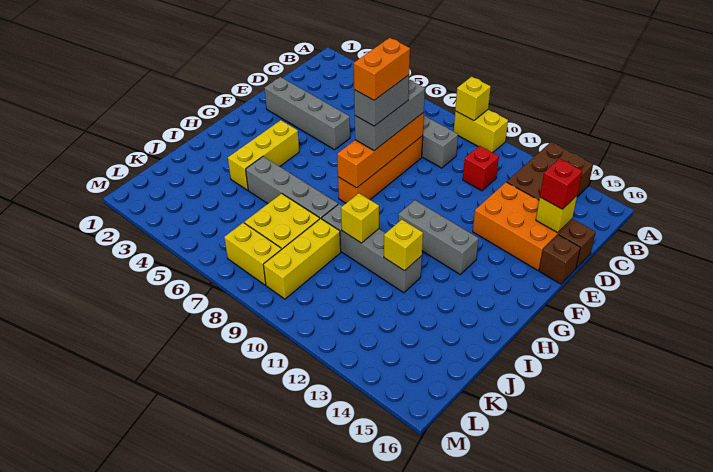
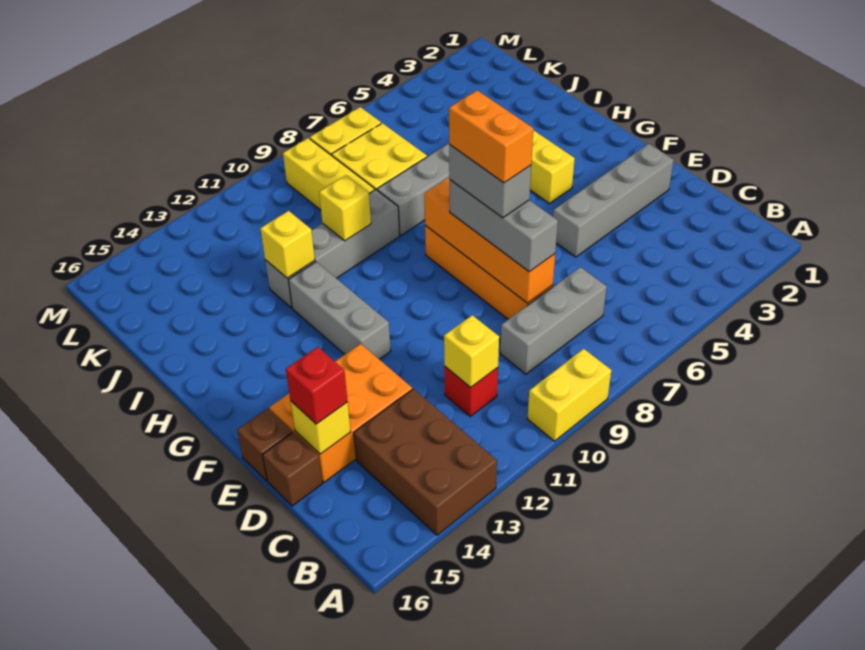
yellow brick A9 level 2 -> yellow brick C11 level 2
grey brick G11:G13 level 1 -> grey brick F12:H12 level 1

